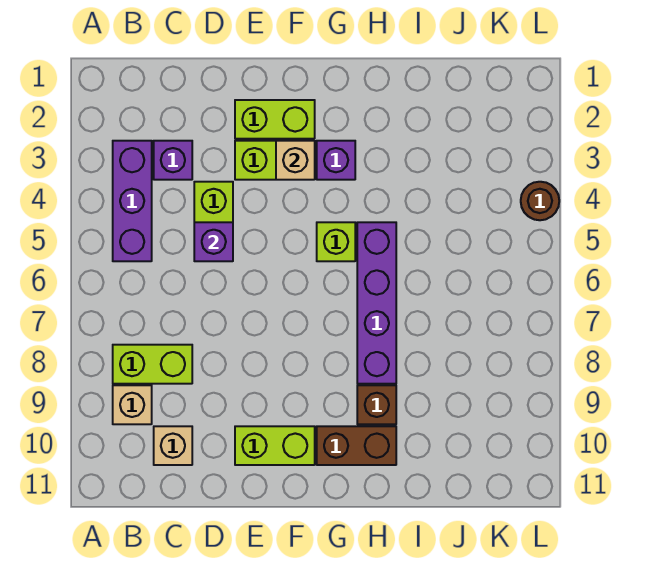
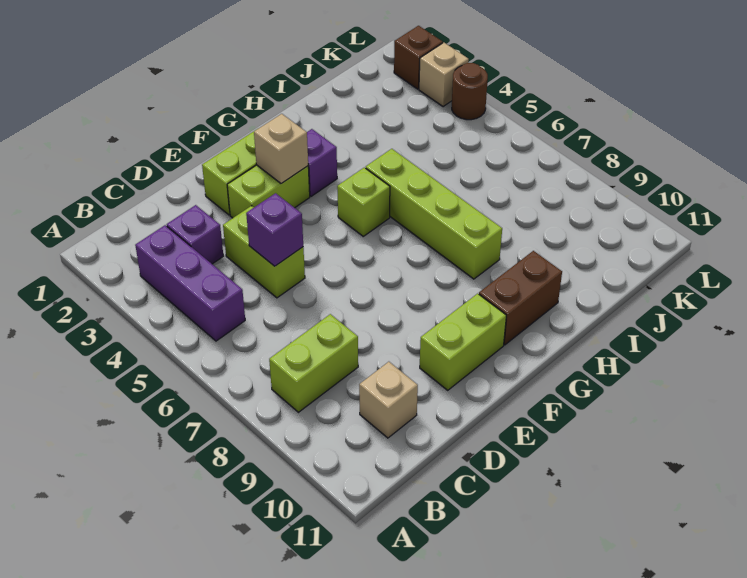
tan brick B9 level 1 -> tan brick L3 level 1
purple brick H5:H8 level 1 -> lime brick H5:H8 level 1
brown brick H9 level 1 -> brown brick L2 level 1

